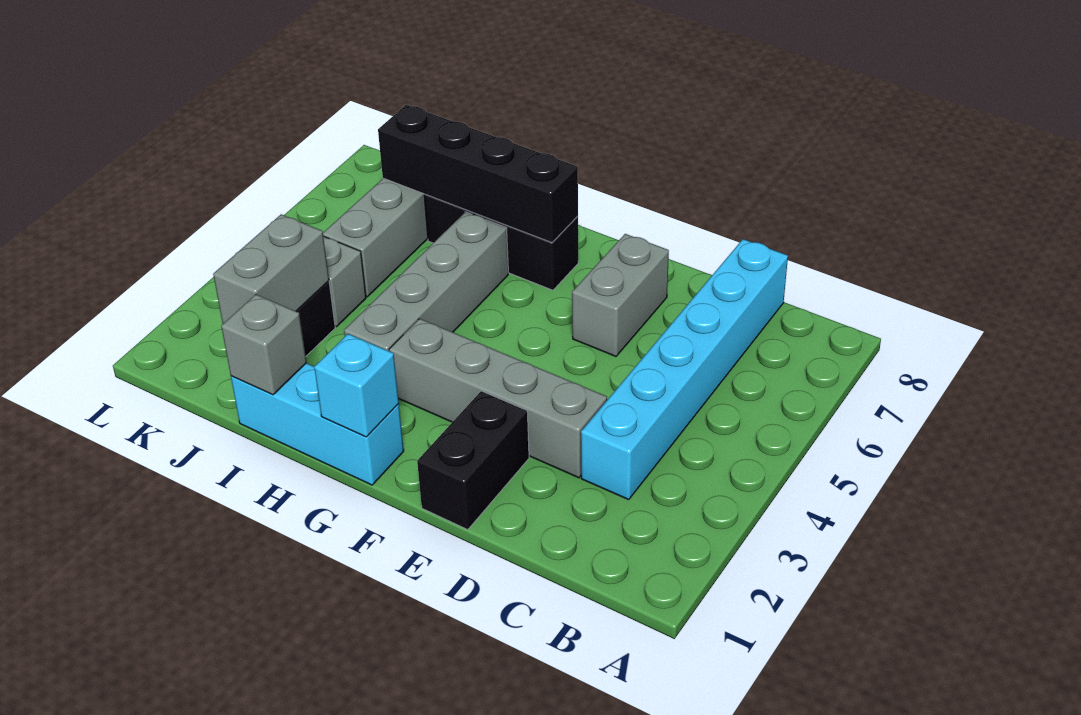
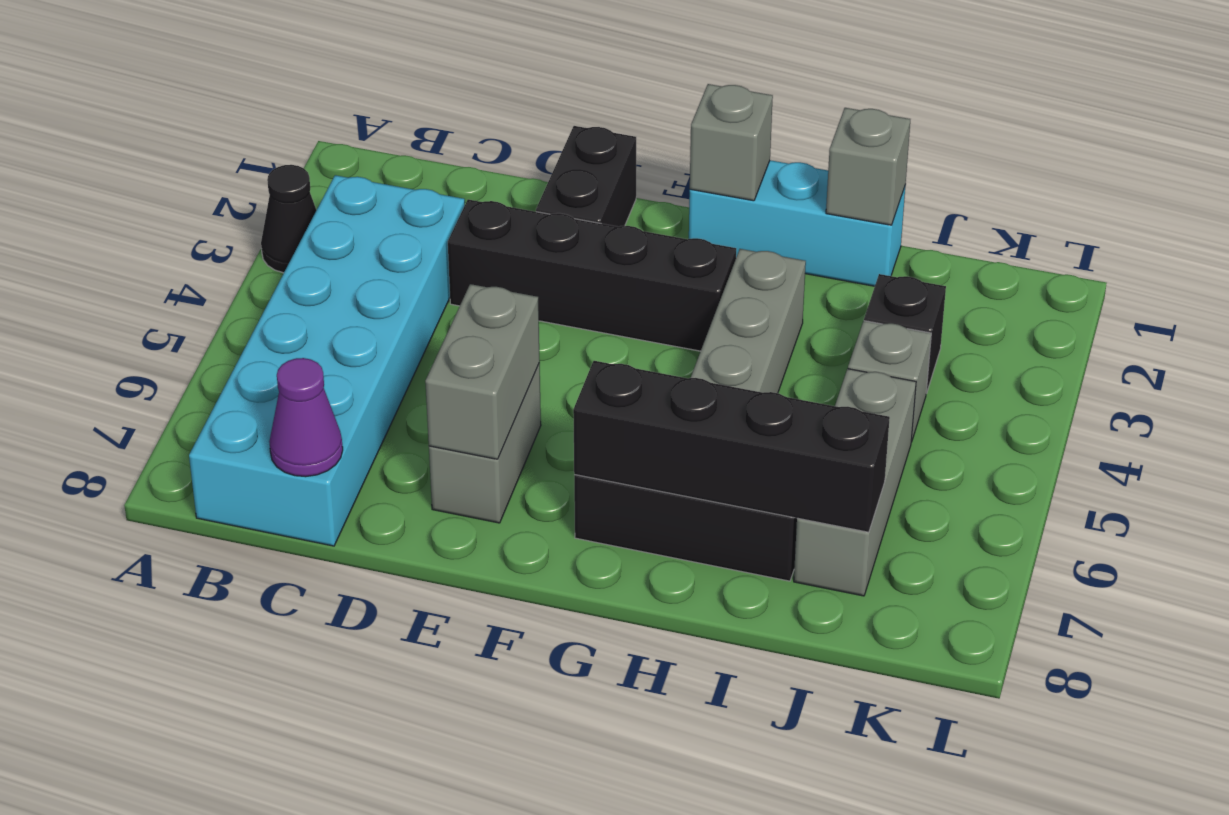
none -> black cone A3 level 1
cyan brick C3:C8 level 1 -> cyan brick B3:C8 level 1
none -> purple cone C8 level 2
grey brick D3:G3 level 1 -> black brick D3:G3 level 1
cyan brick G1 level 2 -> grey brick G1 level 2
grey brick J2:J3 level 2 -> grey brick E6:E7 level 2

